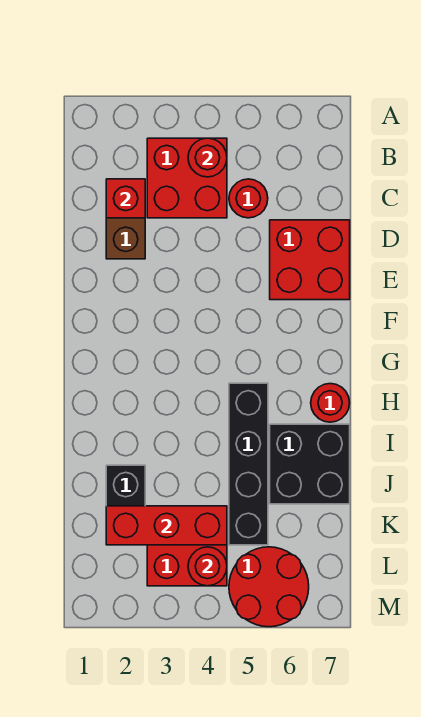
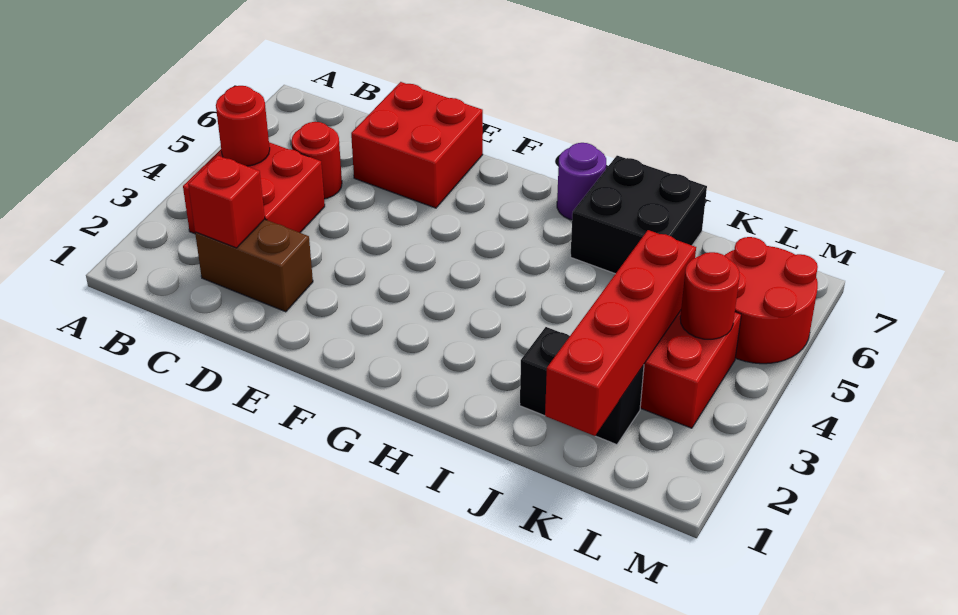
black brick H5:K5 level 1 -> none
red round brick H7 level 1 -> purple round brick H7 level 1
red brick K2:K4 level 2 -> red brick K1:K4 level 2

